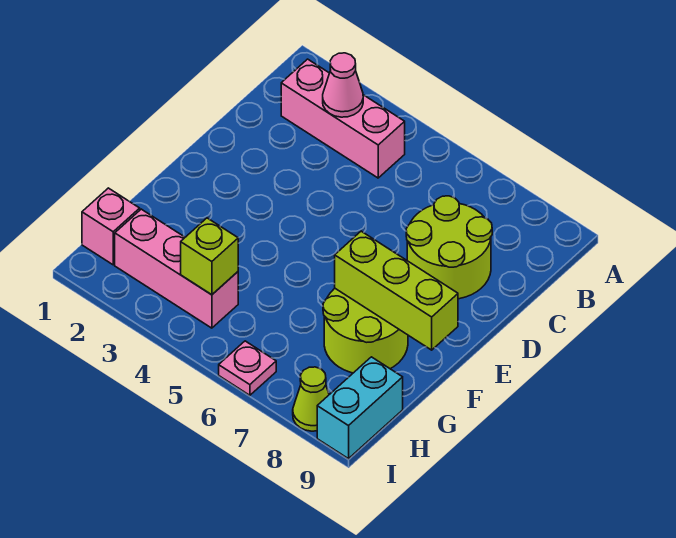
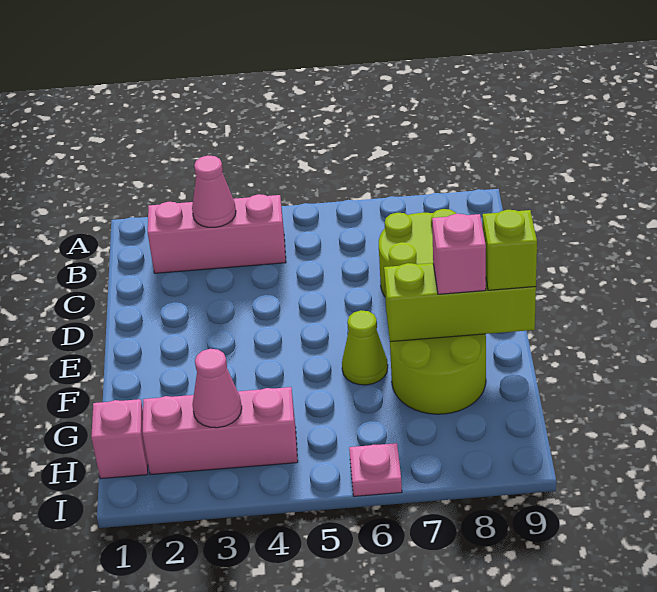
none -> pink brick F8 level 3
none -> pink cone H3 level 2
lime brick H4 level 2 -> lime brick F9 level 3
cyan brick H9:I9 level 1 -> none
lime cone I8 level 1 -> lime cone F6 level 1

